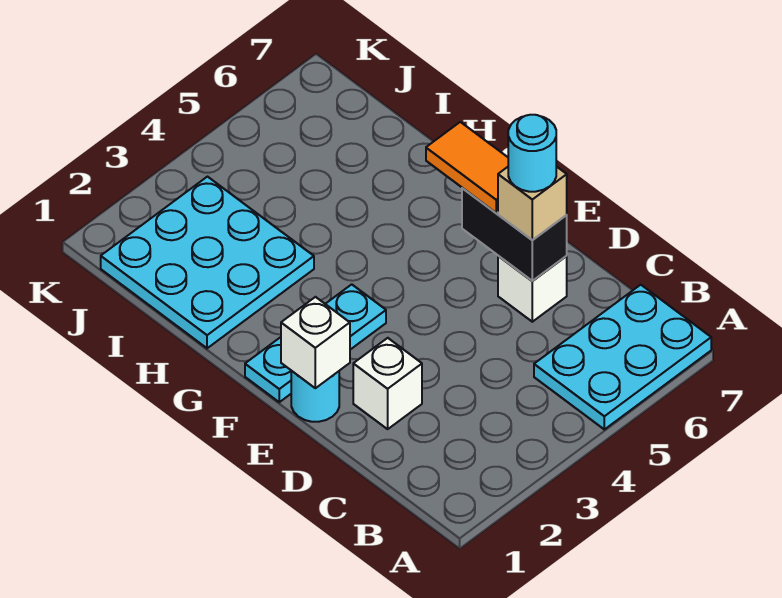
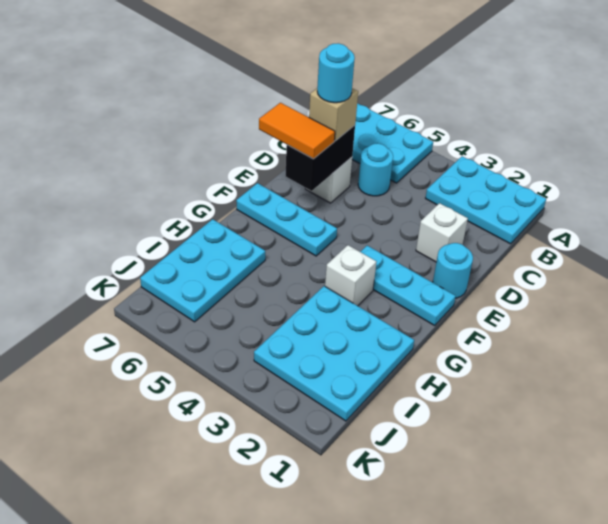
none -> cyan plate A1:B3 level 1
none -> cyan round brick C5 level 1
white brick E1 level 2 -> white brick G3 level 1
orange tile E6:F6 level 3 -> orange tile E6:E7 level 3
none -> cyan plate F5:F7 level 1
none -> cyan plate H6:J7 level 1

